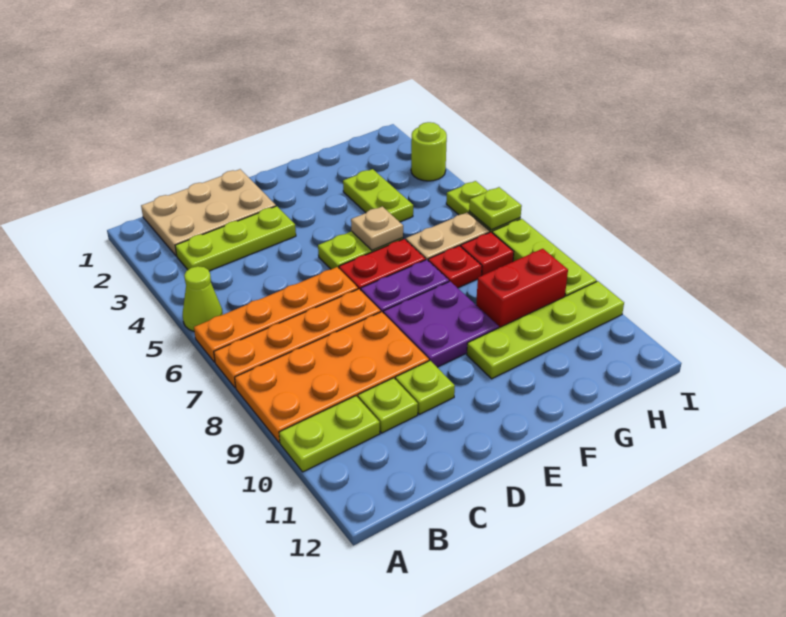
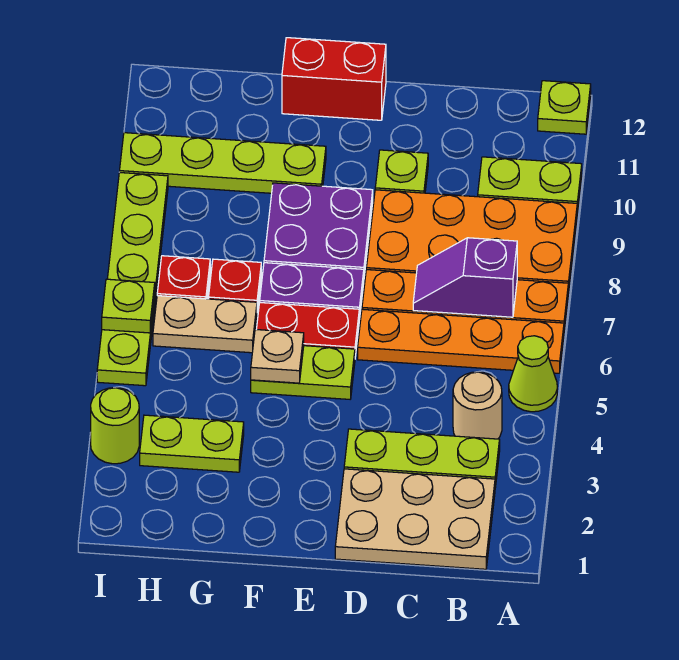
none -> tan round brick B4 level 1
none -> purple slope B7:C7 level 2 top B
lime plate C10 level 1 -> lime plate A12 level 1
lime plate G3:G4 level 1 -> lime plate G3:H3 level 1
red brick G9:H9 level 1 -> red brick E12:F12 level 1

